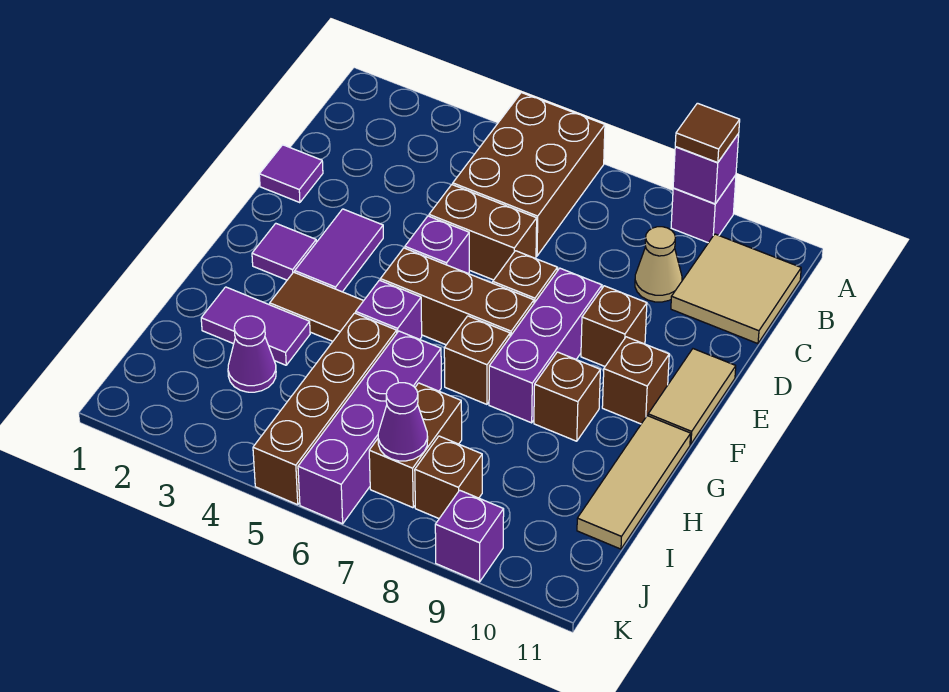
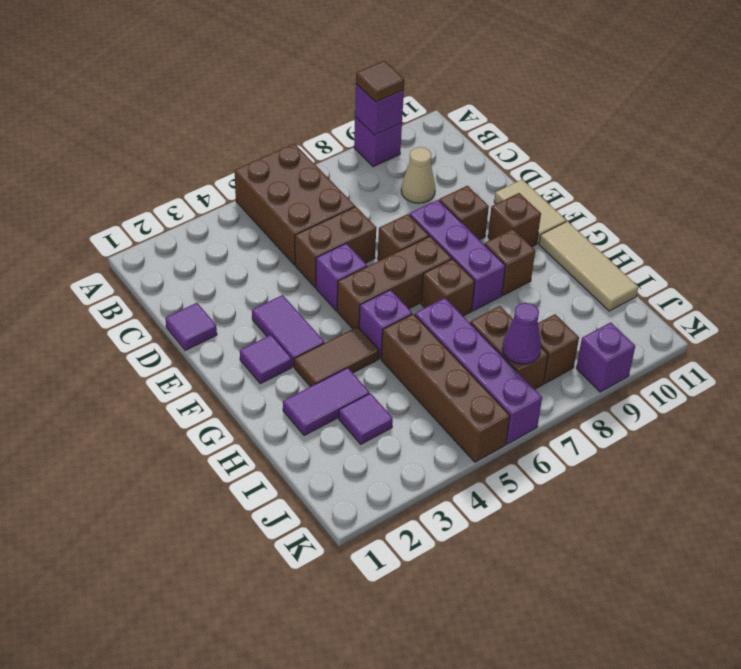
tan tile B10:C11 level 1 -> none
purple cone I3 level 1 -> purple tile I3 level 1

